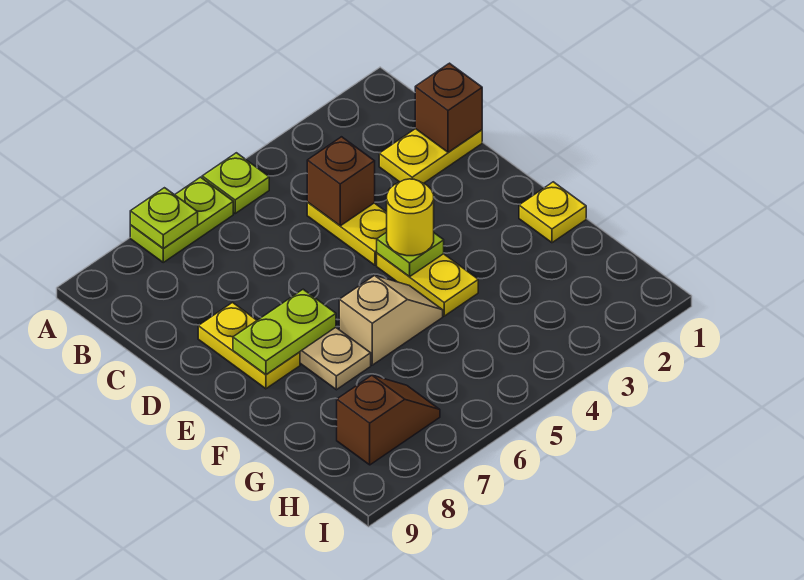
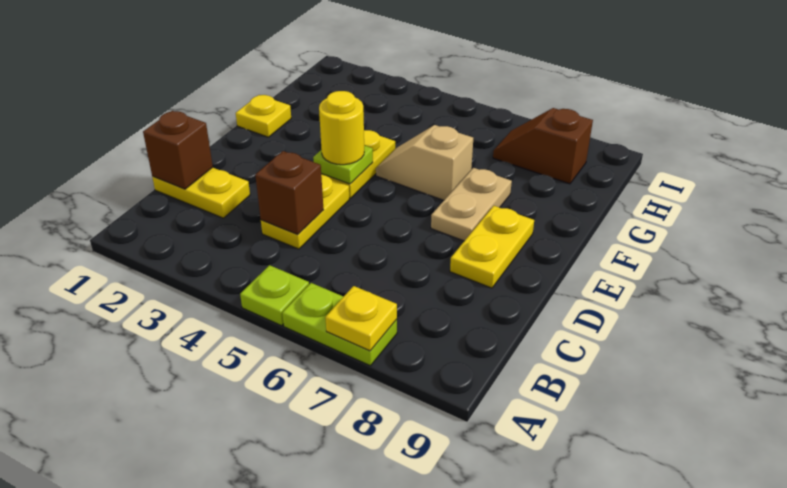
lime plate A7 level 2 -> yellow plate A7 level 2
lime plate E7:E8 level 2 -> none

